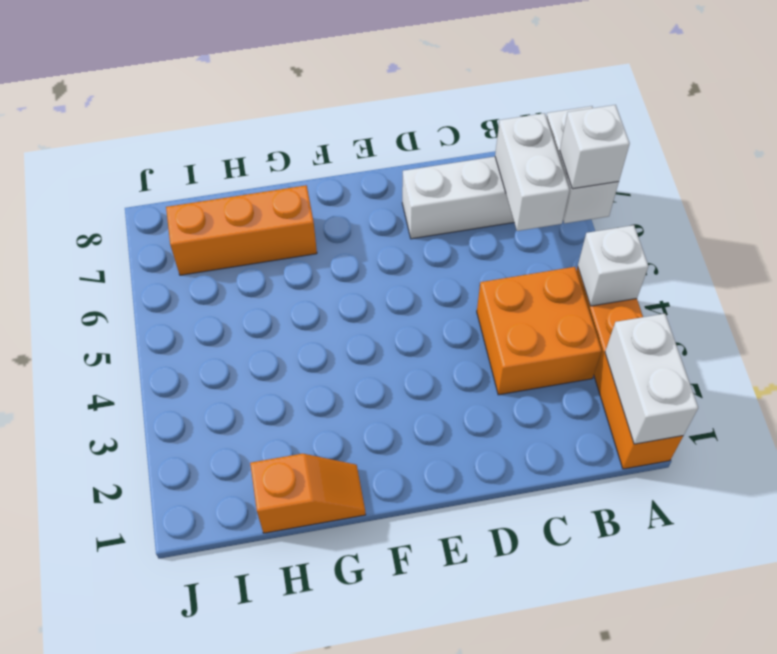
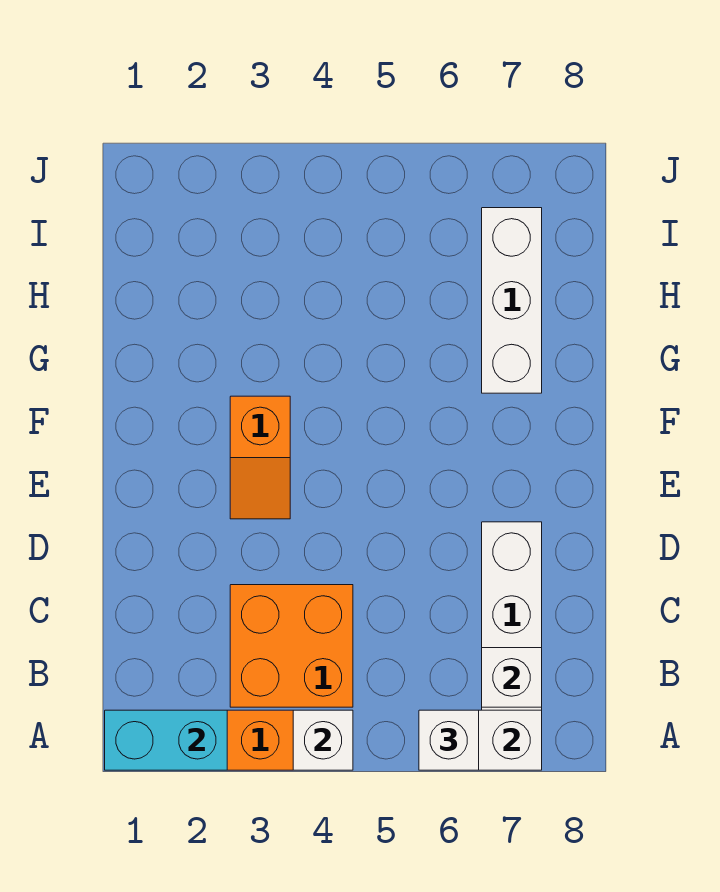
white brick A1:A2 level 2 -> cyan brick A1:A2 level 2
white brick B6:B7 level 2 -> white brick B7 level 2
orange slope G1:H1 level 1 top H -> orange slope E3:F3 level 1 top F
orange brick G7:I7 level 1 -> white brick G7:I7 level 1

